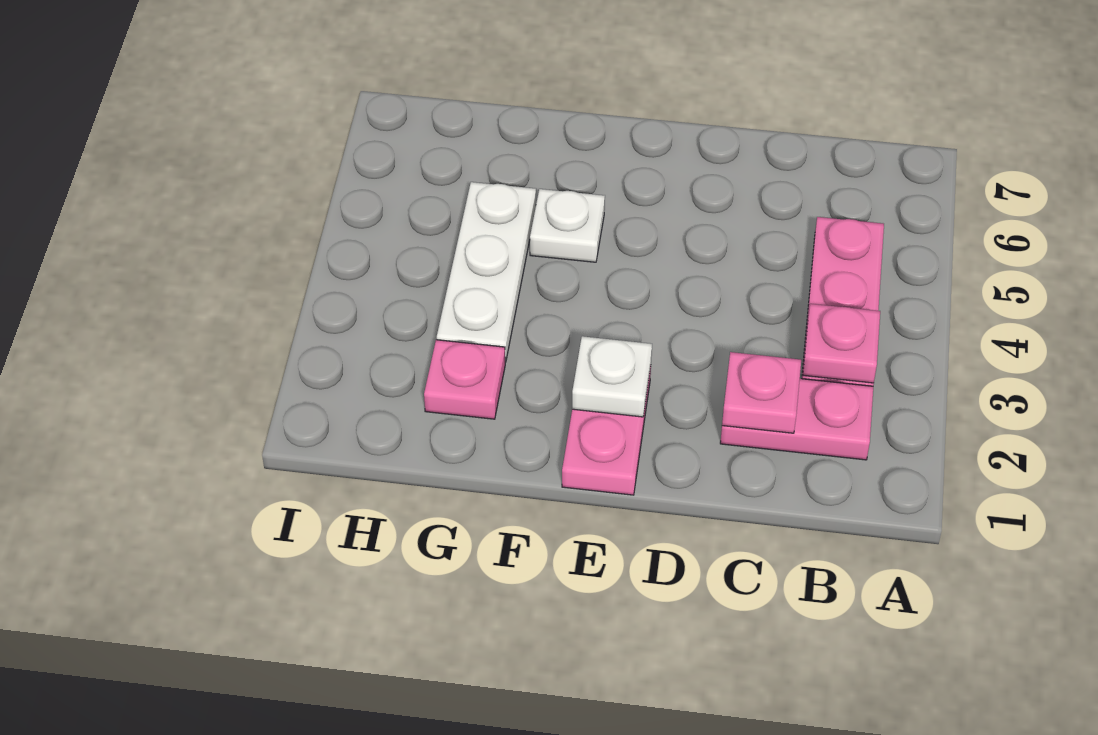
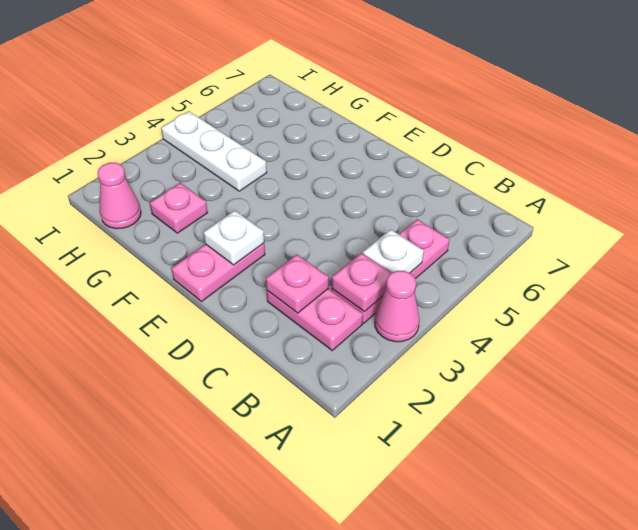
none -> pink cone A3 level 1
white plate F5 level 1 -> white plate B4 level 2
white plate G3:G5 level 1 -> white plate G4:I4 level 1
none -> pink cone H1 level 1

